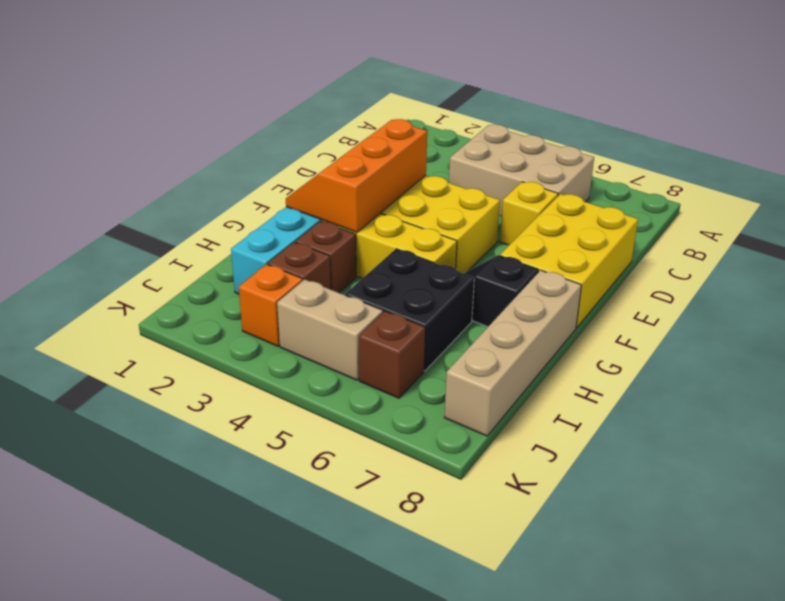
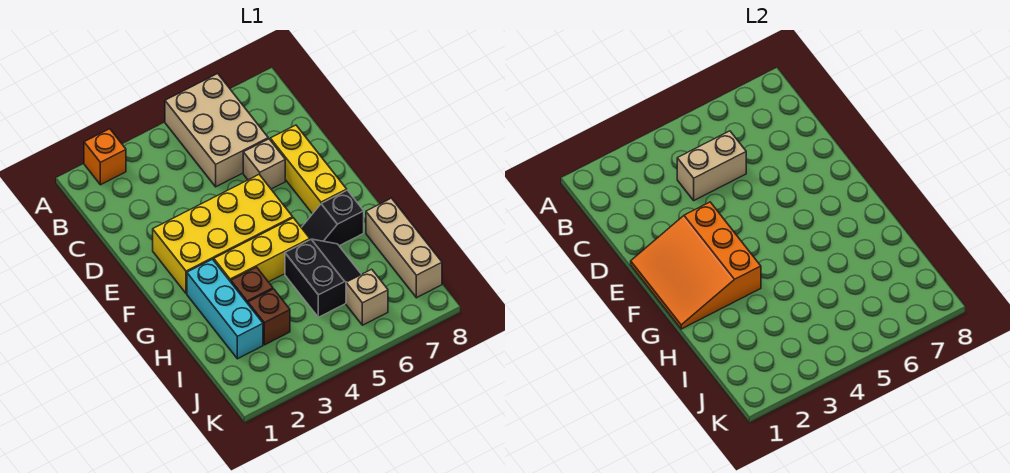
tan brick B4:C6 level 1 -> tan brick A5:C6 level 1
yellow brick D6 level 1 -> tan brick D6 level 1
yellow brick D7:F8 level 1 -> yellow brick D7:F7 level 1
orange slope E2:G3 level 2 top 3 -> orange slope E1:G3 level 2 top 3
tan brick G8:J8 level 1 -> tan brick H8:J8 level 1
black brick H5:I6 level 1 -> black slope H5:I6 level 1 top 5
orange brick J3 level 1 -> orange brick A2 level 1
tan brick J4:J5 level 1 -> tan brick C4:C5 level 2
brown brick J6 level 1 -> tan brick J6 level 1

